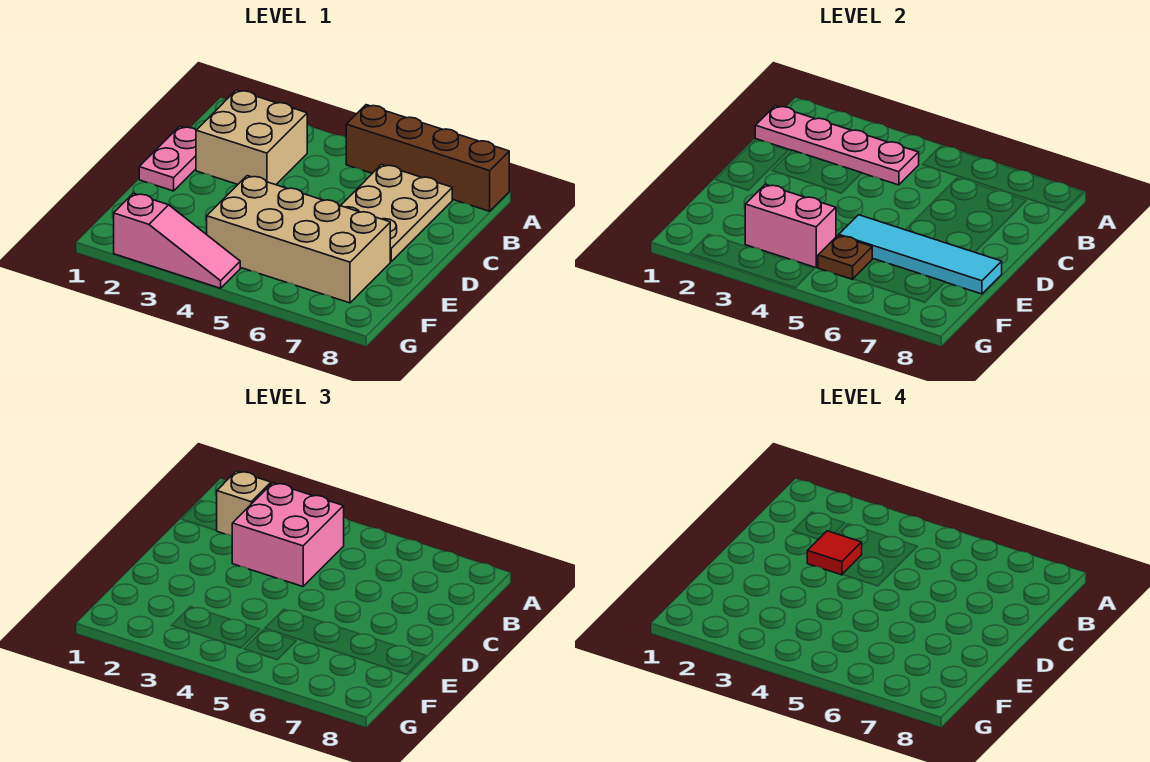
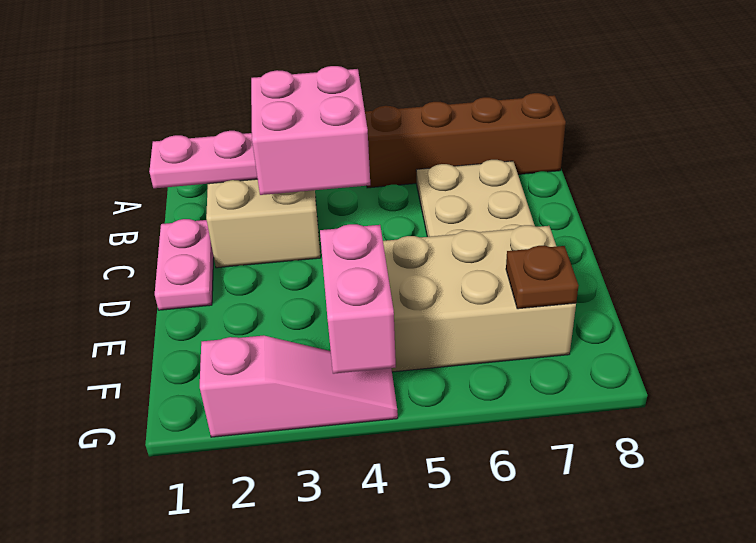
tan brick B2 level 3 -> none
red tile C3 level 4 -> none
cyan tile E5:E8 level 2 -> none
pink brick F3:F4 level 2 -> pink brick F4:G4 level 2
brown plate F5 level 2 -> brown plate F7 level 2

